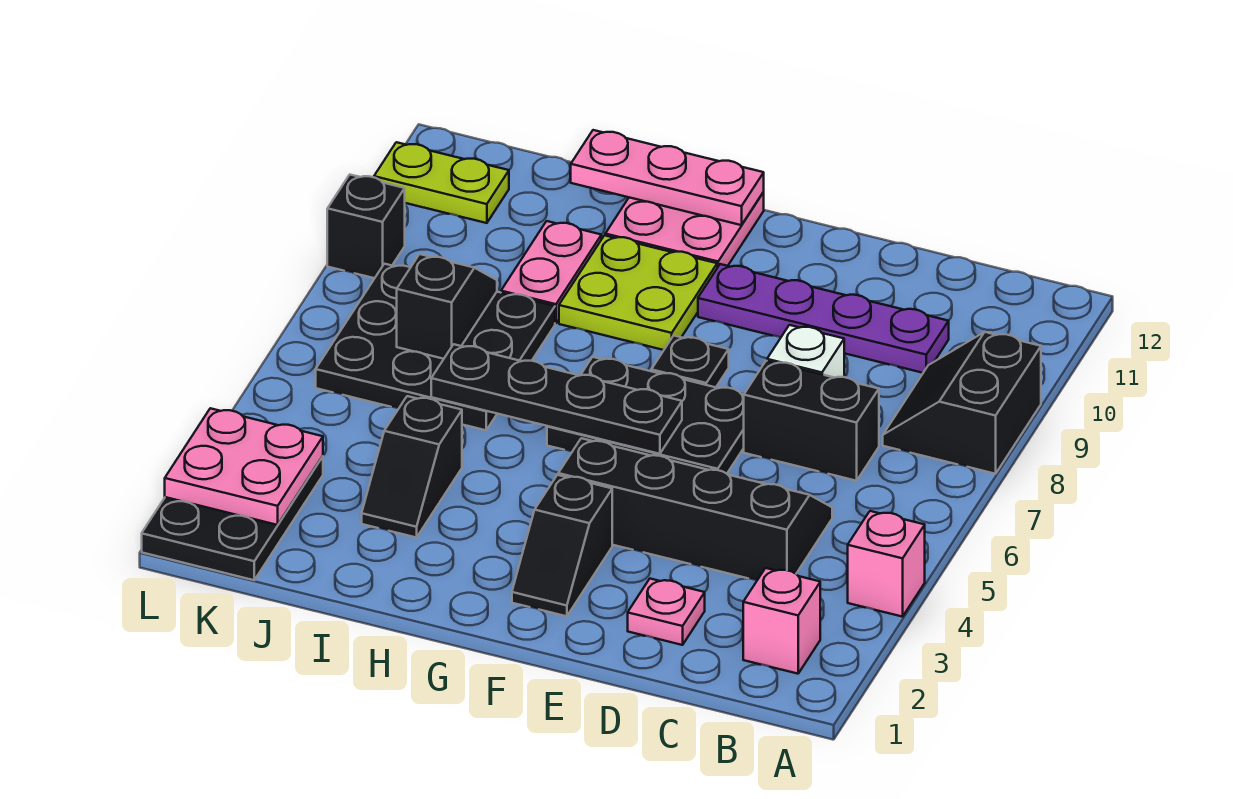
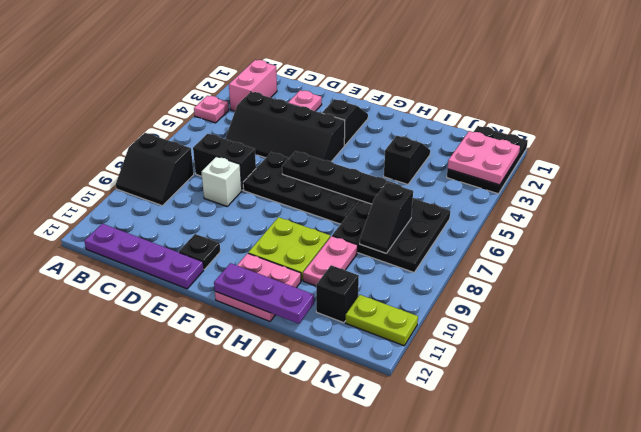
pink brick A4 level 1 -> pink plate A4 level 1
black slope A8:B9 level 1 top A -> black slope A8:B9 level 1 top 8
pink brick B2 level 1 -> pink brick B2:B3 level 1
purple plate C10:F10 level 1 -> purple plate B12:E12 level 1
black plate E6:G7 level 1 -> black plate E6:H7 level 1
black plate F8 level 1 -> black plate E11 level 1
pink plate G12:I12 level 2 -> purple plate G12:I12 level 2
black brick L9 level 1 -> black brick J11 level 1

